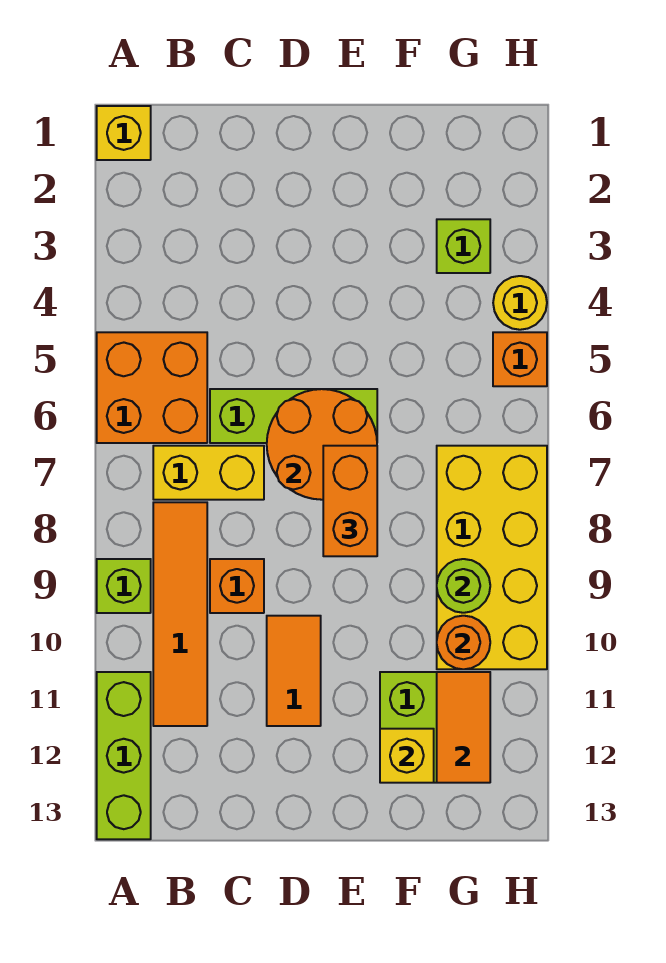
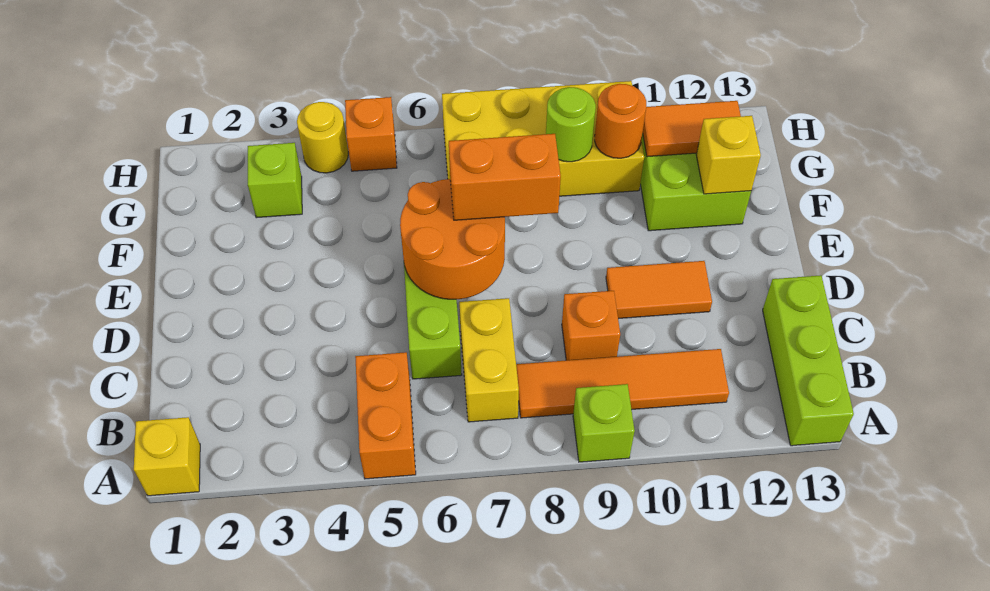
orange brick A5:B6 level 1 -> orange brick A5:B5 level 1
lime brick A11:A13 level 1 -> lime brick A13:C13 level 1

